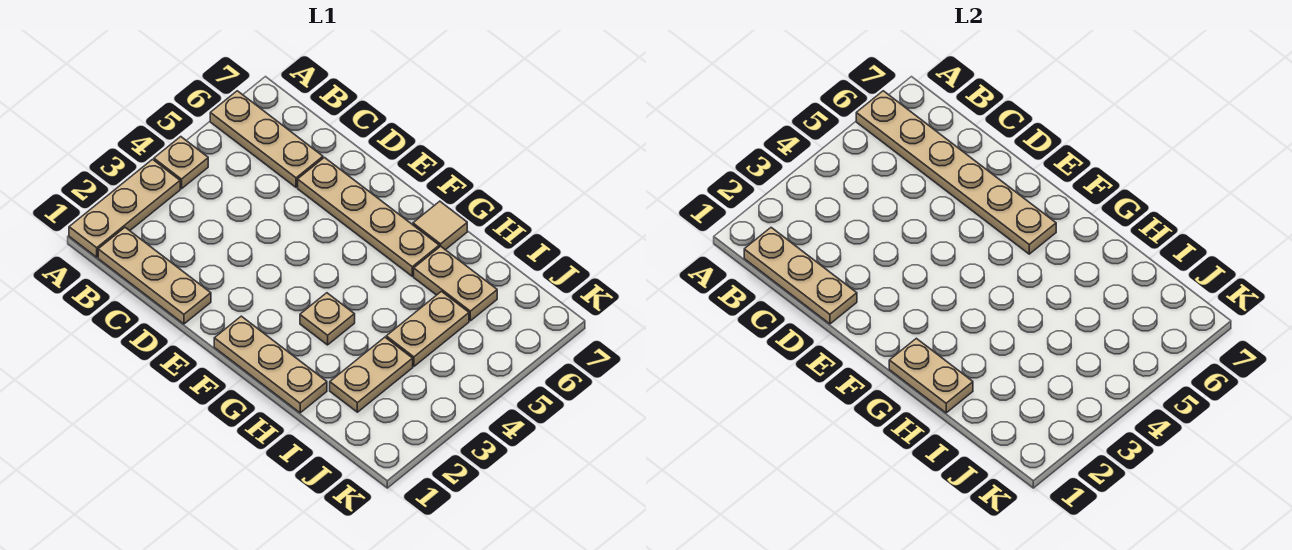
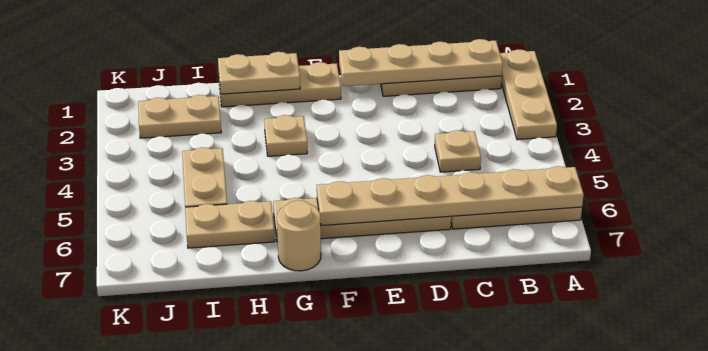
tan plate A4 level 1 -> tan plate C4 level 1
tan plate B1:D1 level 2 -> tan plate B1:E1 level 2
tan tile G7 level 1 -> tan round brick G7 level 1
tan plate I2:I3 level 1 -> tan plate I2:J2 level 1

